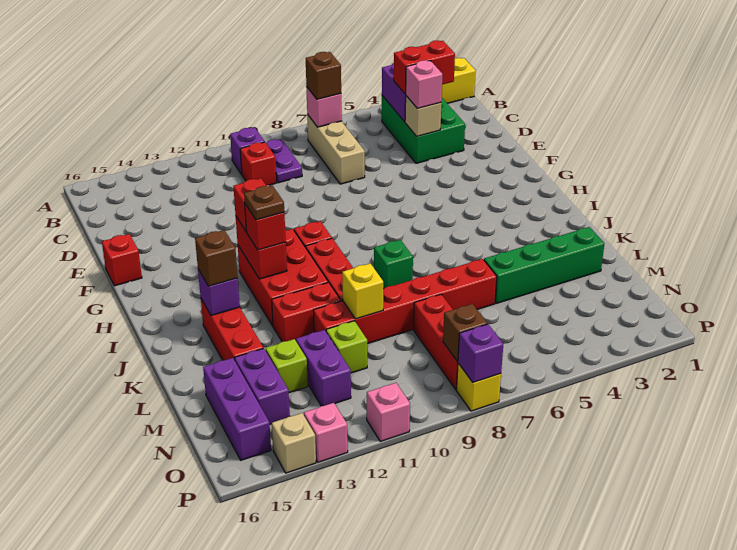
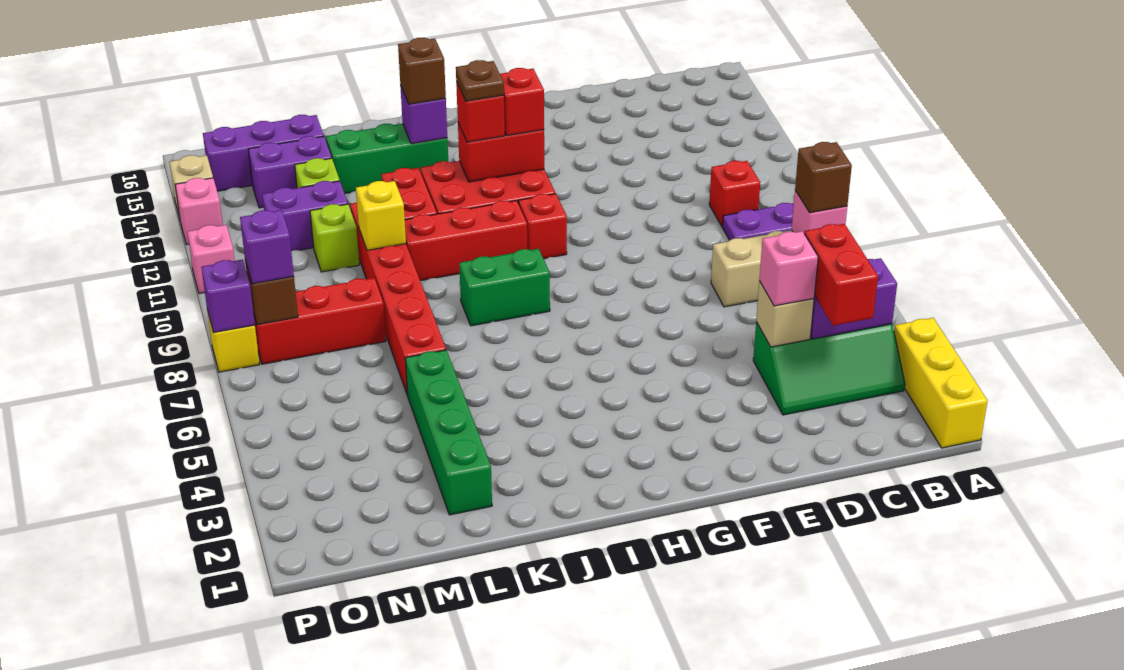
green brick B3:D4 level 1 -> green slope B3:D4 level 1 top 4
purple brick B10 level 1 -> purple brick O8 level 3
red brick F16 level 1 -> none
green brick J8 level 1 -> green brick I8:J8 level 1
red brick J14:L14 level 1 -> green brick J14:L14 level 1

